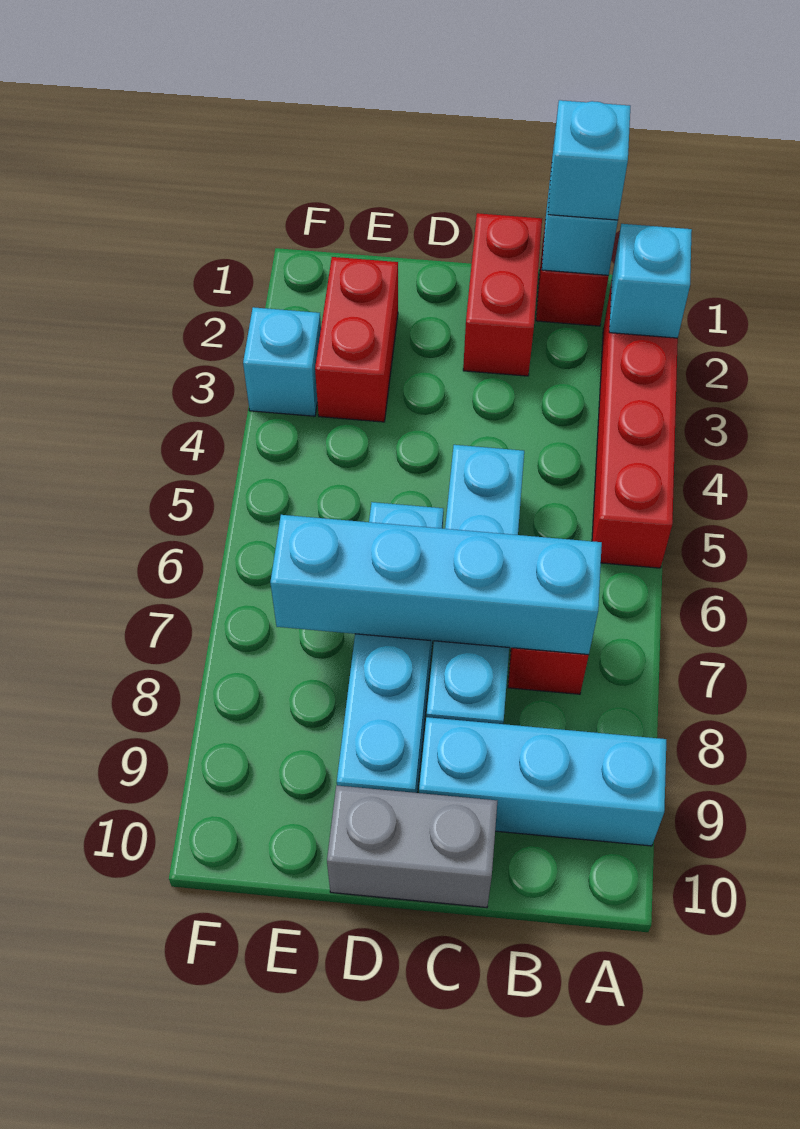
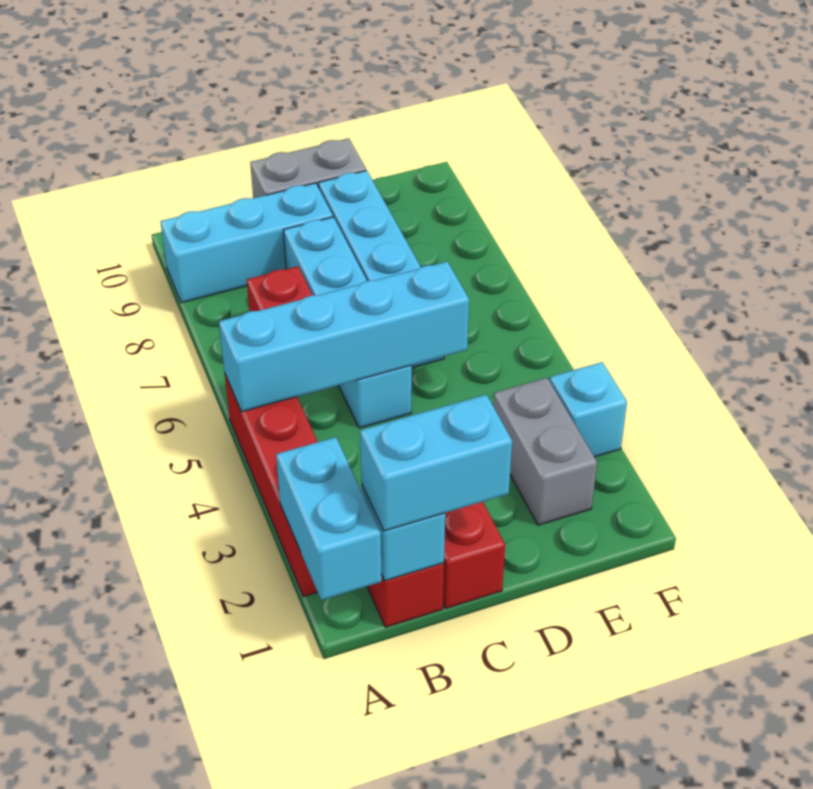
cyan brick A2 level 2 -> cyan brick A1:A2 level 2
cyan brick B1 level 3 -> cyan brick B1:C1 level 3
cyan brick B7:E7 level 2 -> cyan brick A5:D5 level 2
red brick E2:E3 level 1 -> grey brick E2:E3 level 1

